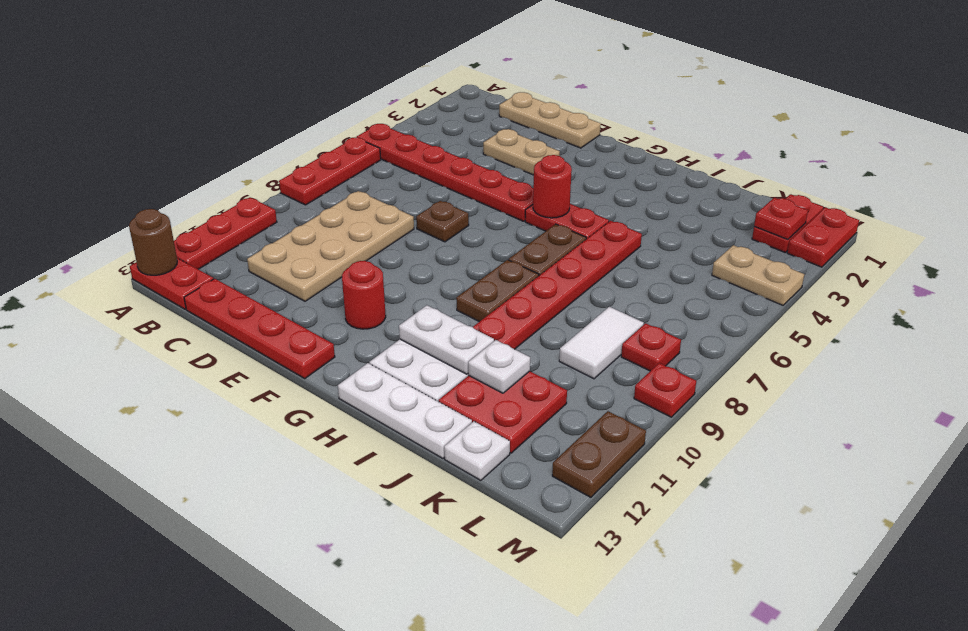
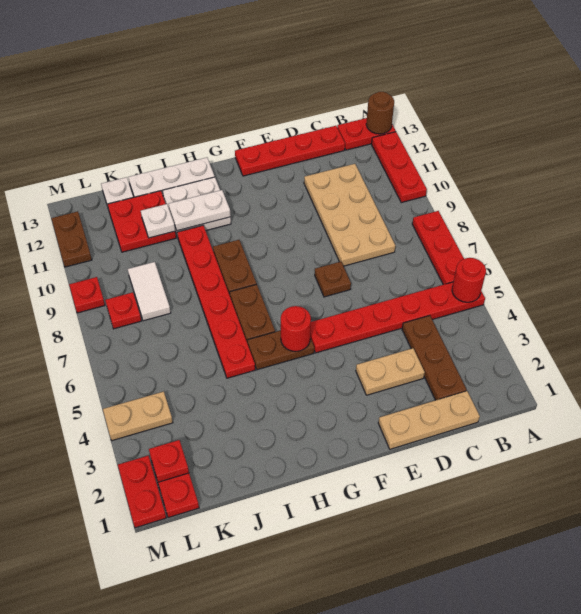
none -> brown plate C2:C4 level 1
red round brick F11 level 1 -> red round brick A5 level 2
red plate G5:H5 level 1 -> brown plate G5:H5 level 1

